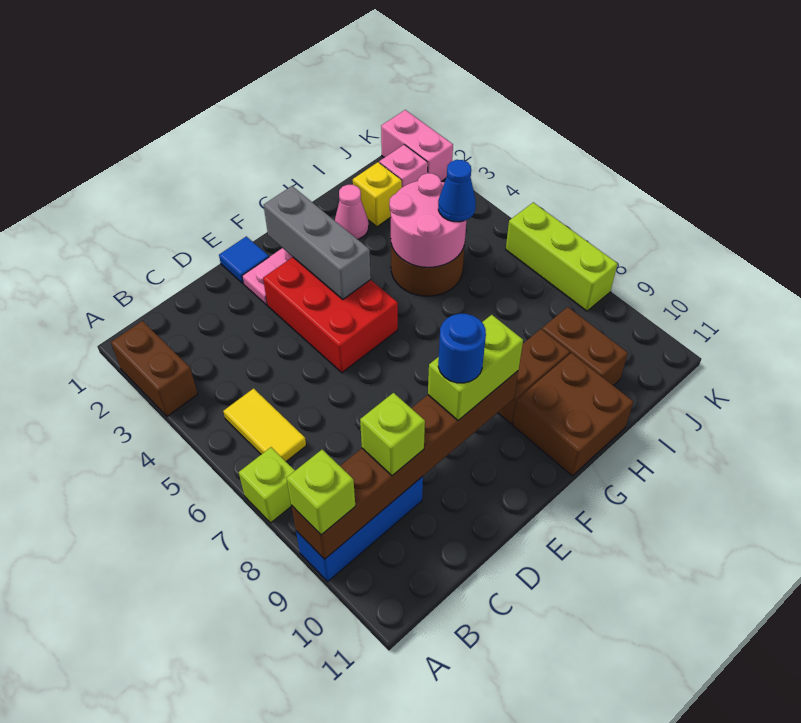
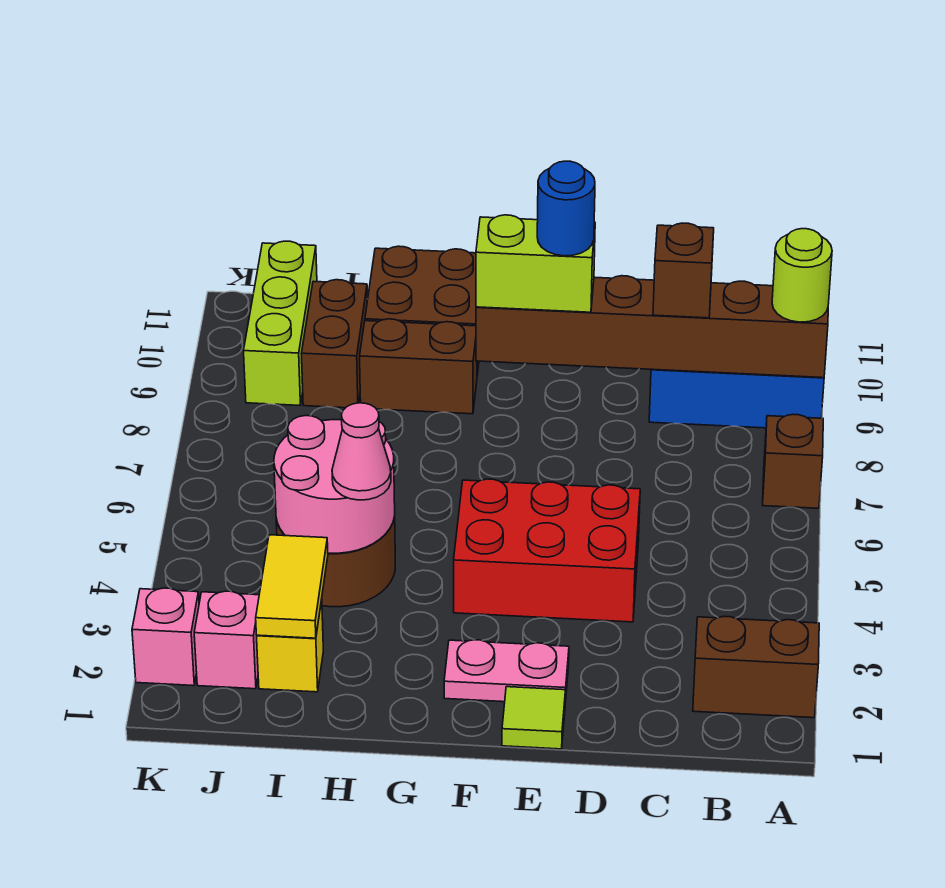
brown brick A2:A3 level 1 -> brown brick A2:B2 level 1
lime brick A7 level 1 -> brown brick A7 level 1
lime brick A9 level 3 -> lime round brick A9 level 3
yellow tile B5:B6 level 1 -> yellow tile I2:I3 level 2
lime brick C9 level 3 -> brown brick C9 level 3
blue tile E1 level 1 -> lime tile E1 level 1
red brick E3:F5 level 1 -> red brick D4:F5 level 1
grey brick F2:F4 level 2 -> none
pink cone H2 level 1 -> pink cone H4 level 3
blue cone I5 level 3 -> none
pink brick K1:K2 level 1 -> pink brick K2 level 1
lime brick K6:K8 level 1 -> lime brick J9:J11 level 1

